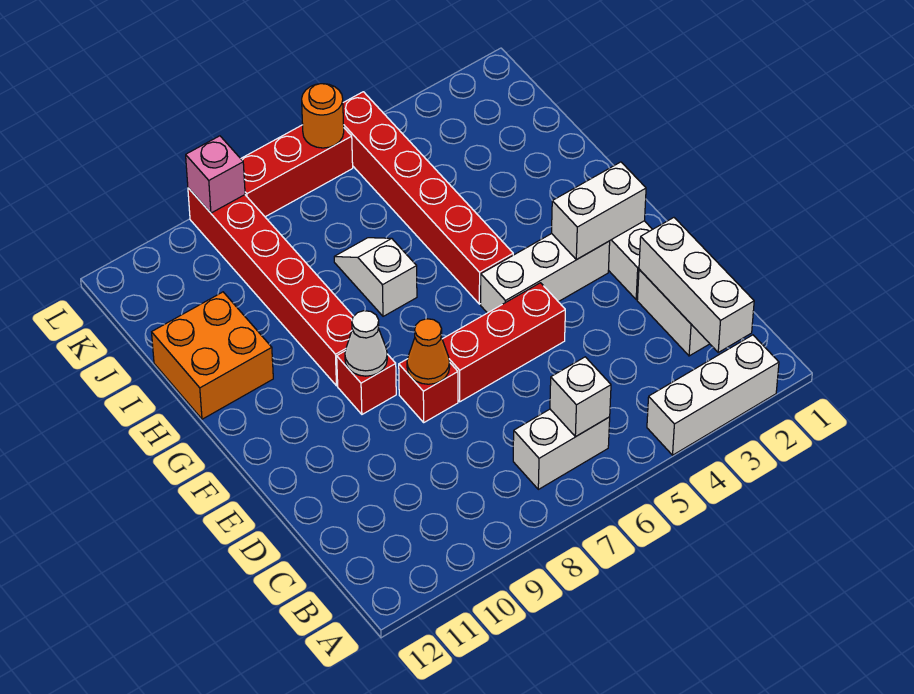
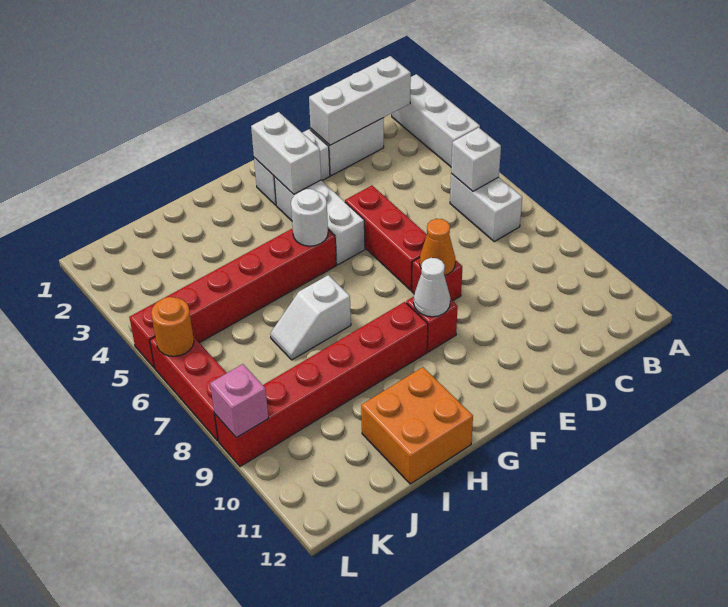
none -> white round brick G5 level 2

